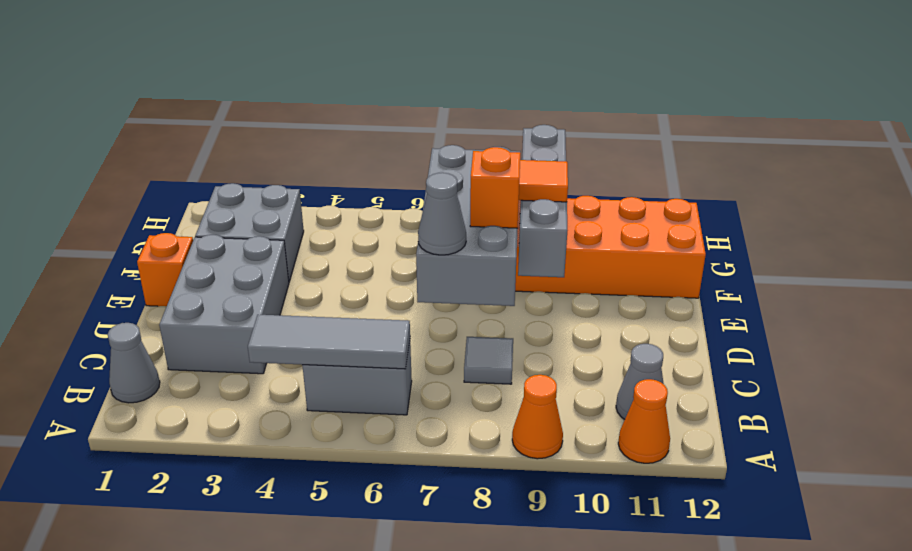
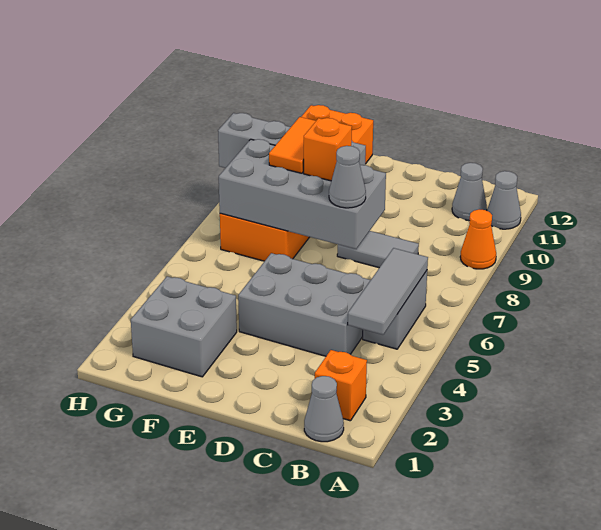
orange cone A11 level 1 -> grey cone A11 level 1
grey brick C2:E3 level 1 -> grey brick C4:E5 level 1
grey tile C8 level 1 -> grey tile C8:D8 level 1
orange brick E1 level 1 -> orange brick B2 level 1

